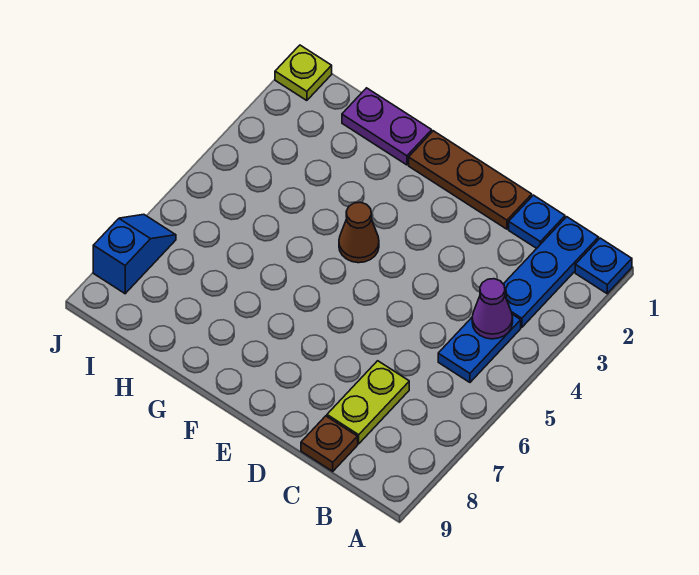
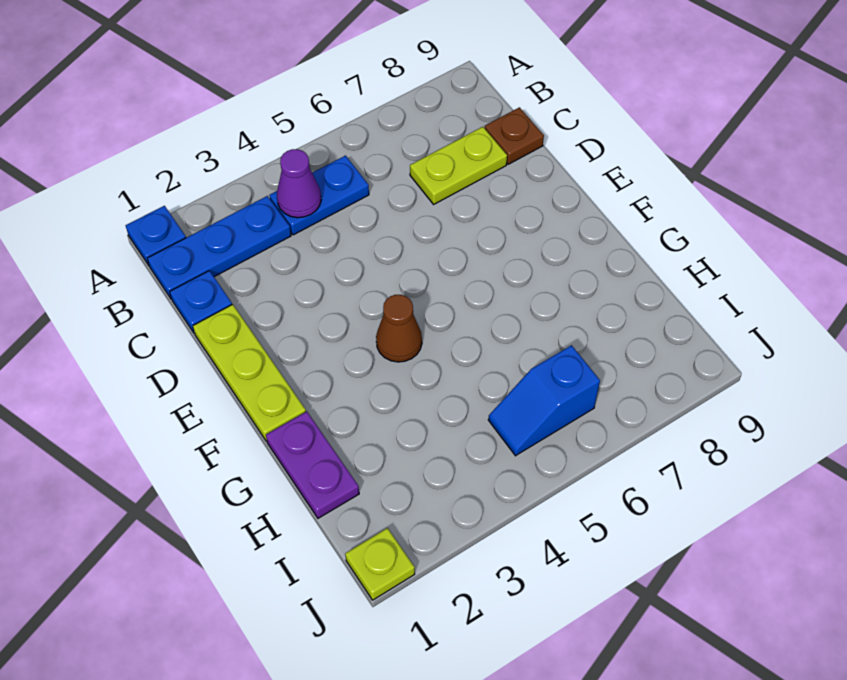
brown plate D1:F1 level 1 -> lime plate D1:F1 level 1
blue slope J7:J8 level 1 top 8 -> blue slope I5:I6 level 1 top 6

